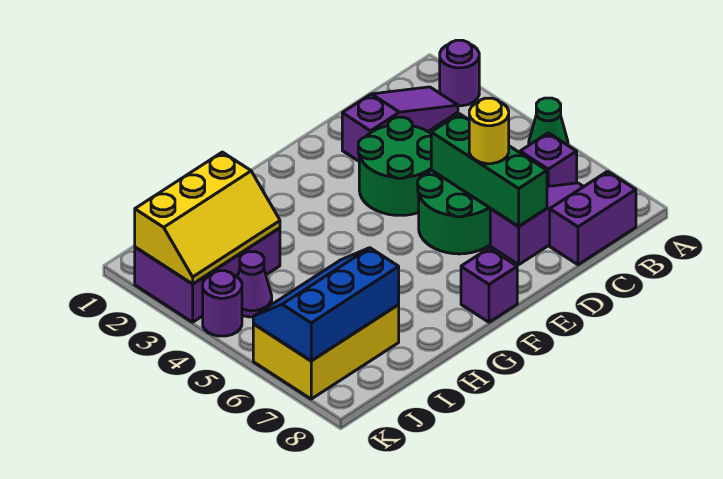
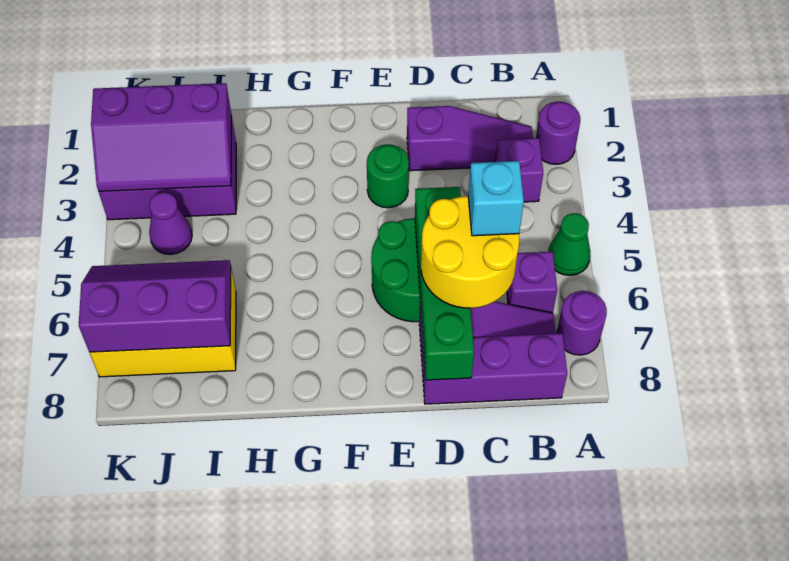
purple brick B8:C8 level 1 -> purple brick B8:D8 level 1
none -> cyan brick C6 level 4
green round brick D3:E4 level 1 -> green round brick E3 level 1
green brick D5:D7 level 2 -> green brick D5:D8 level 2
yellow round brick D6 level 3 -> yellow round brick C6:D7 level 3
purple brick F8 level 1 -> purple brick B3 level 1
yellow slope I2:K3 level 2 top 2 -> purple slope I2:K3 level 2 top 2
blue slope I6:K7 level 2 top 7 -> purple slope I6:K7 level 2 top 7
purple round brick K4 level 1 -> purple round brick A7 level 1

